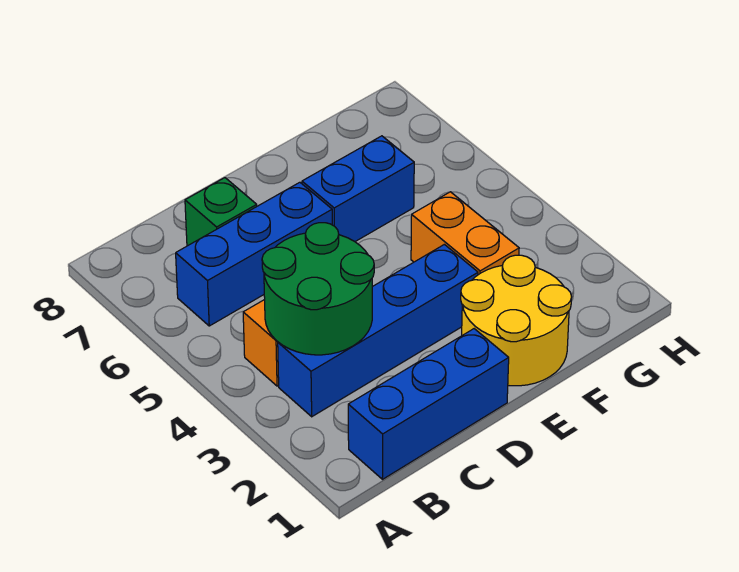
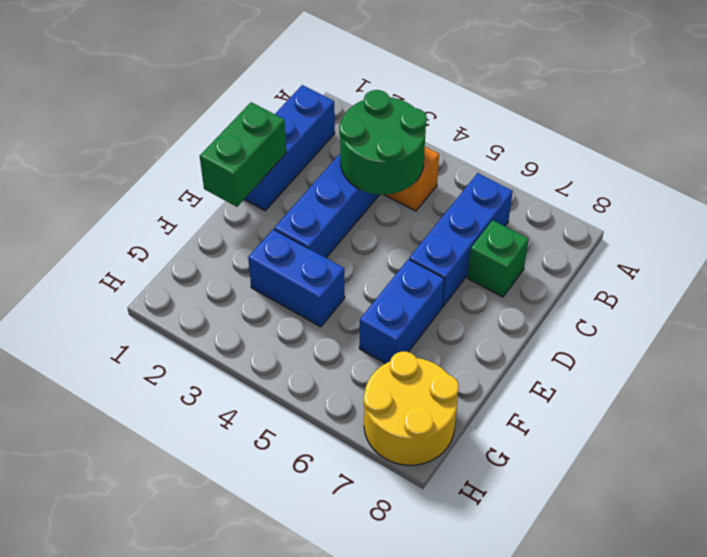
none -> green brick D1:E1 level 2
yellow round brick E1:F2 level 1 -> yellow round brick G7:H8 level 1
orange brick F3:F4 level 1 -> blue brick F3:F4 level 1

